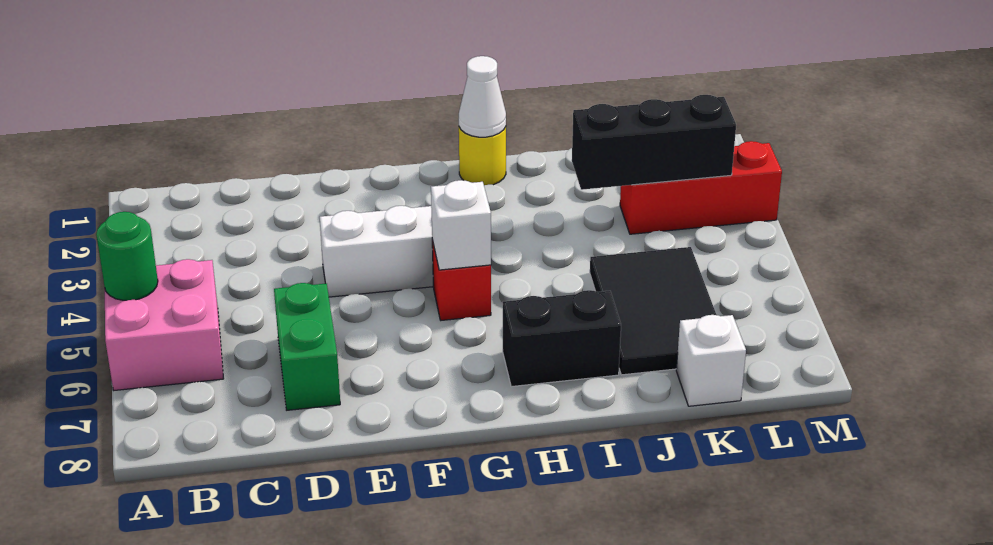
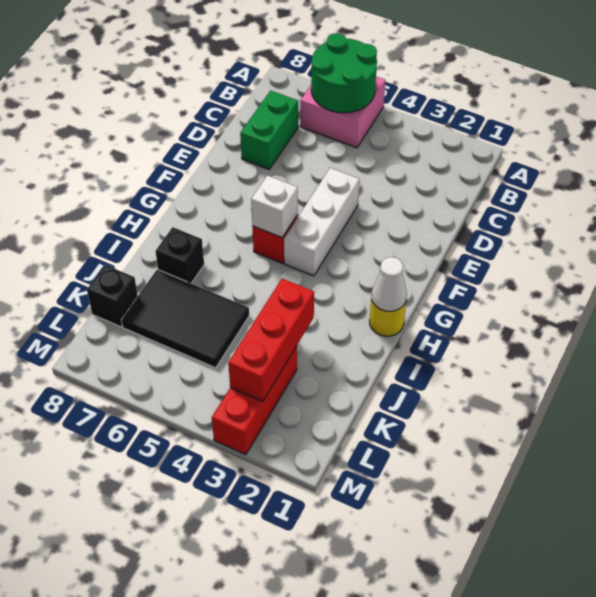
green round brick A5 level 2 -> green round brick A5:B6 level 2
green brick D6:D7 level 1 -> green brick C7:D7 level 1
black brick H7:I7 level 1 -> black brick I7 level 1
black brick J3:L3 level 2 -> red brick J3:L3 level 2
white brick K8 level 1 -> black brick K8 level 1

